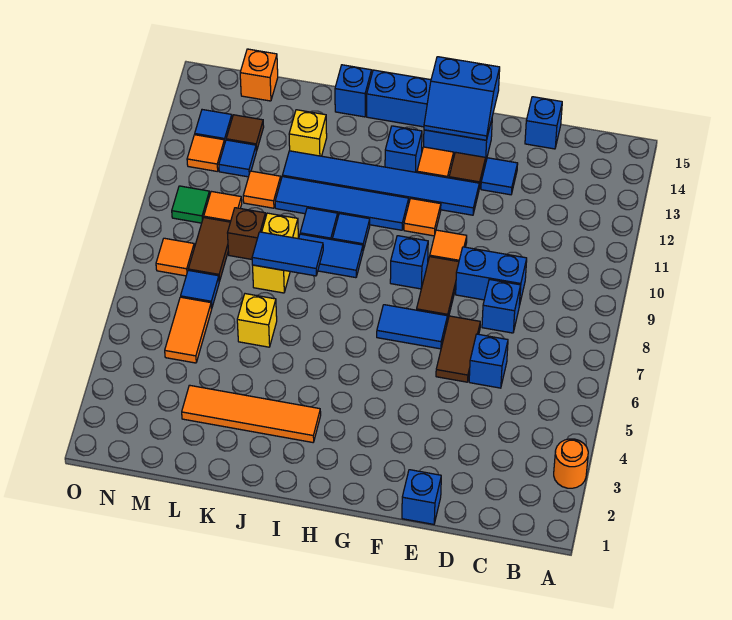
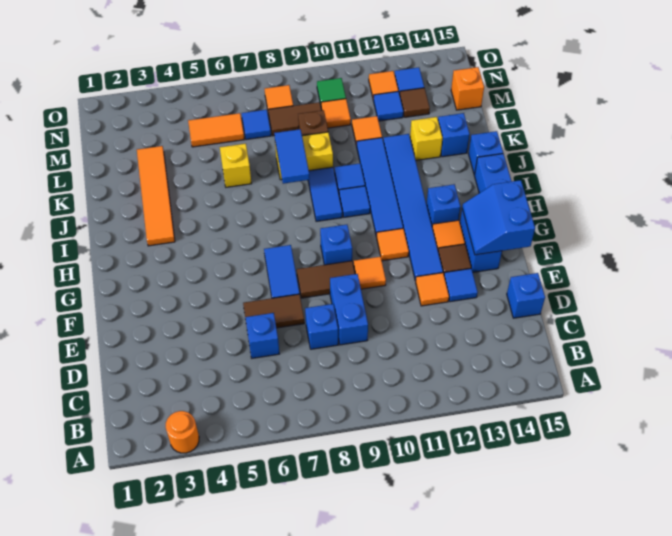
blue brick E1 level 1 -> blue brick K14 level 1
none -> orange tile E12 level 1

